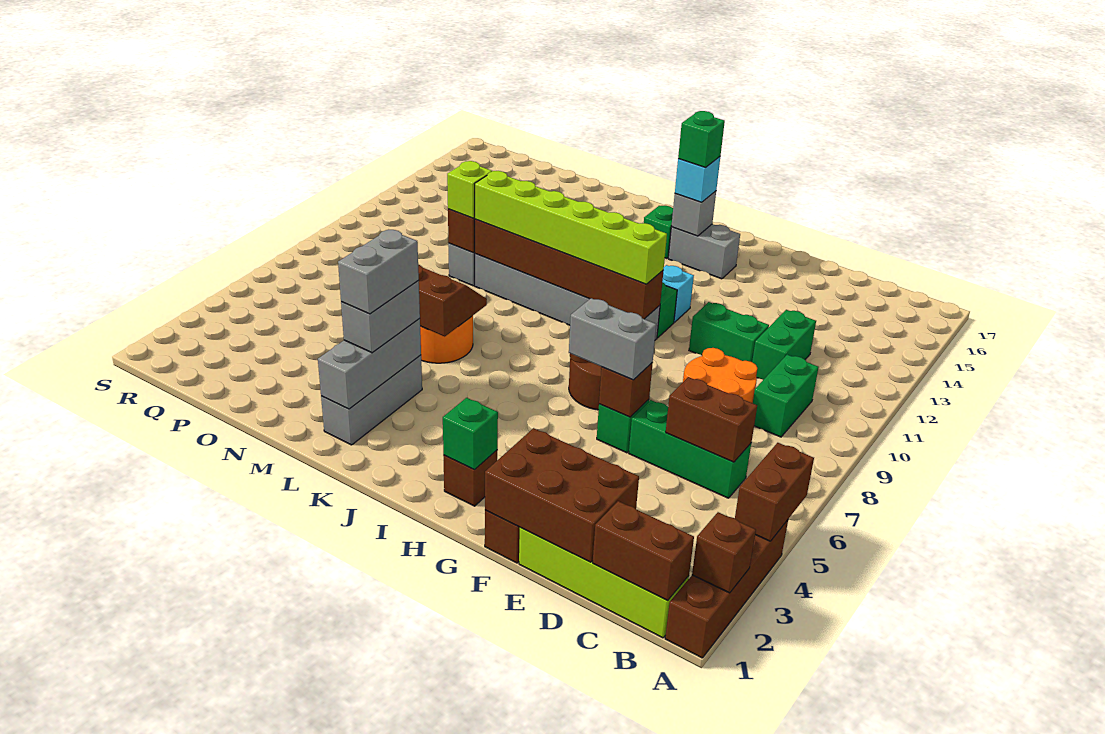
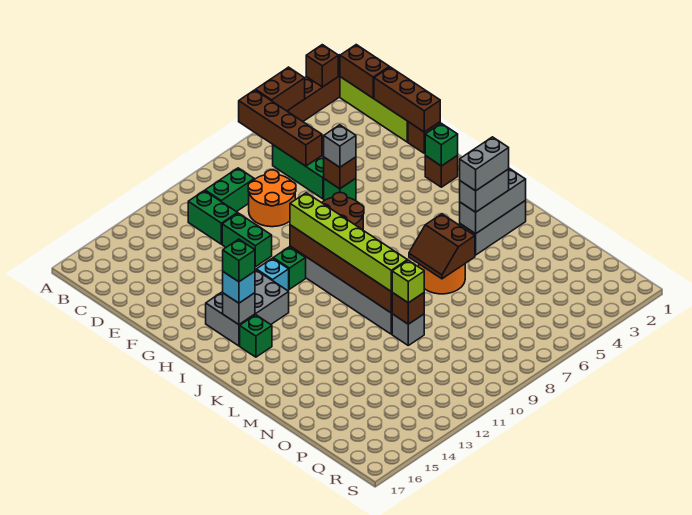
brown brick C6:D6 level 2 -> brown brick A6:D6 level 2
brown brick D1:F2 level 2 -> brown brick D1:F1 level 2
green brick D11:D12 level 1 -> green brick C11:D11 level 1
grey brick F6:G6 level 3 -> grey brick F6 level 3
grey brick H15:I15 level 1 -> grey brick H13:I15 level 1

